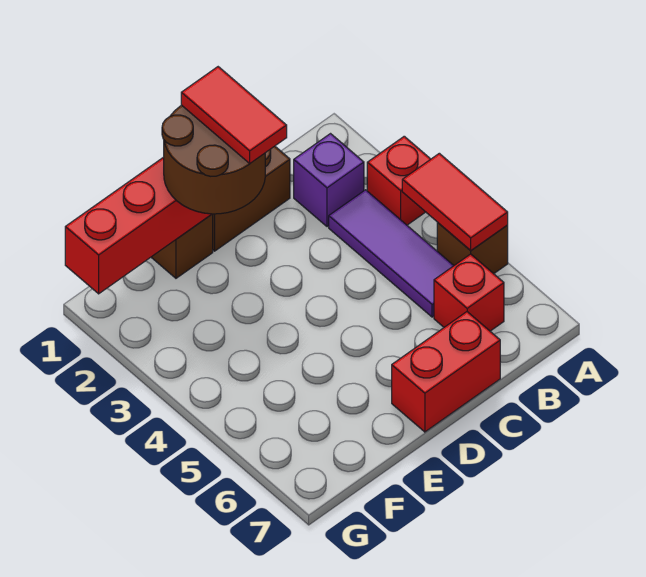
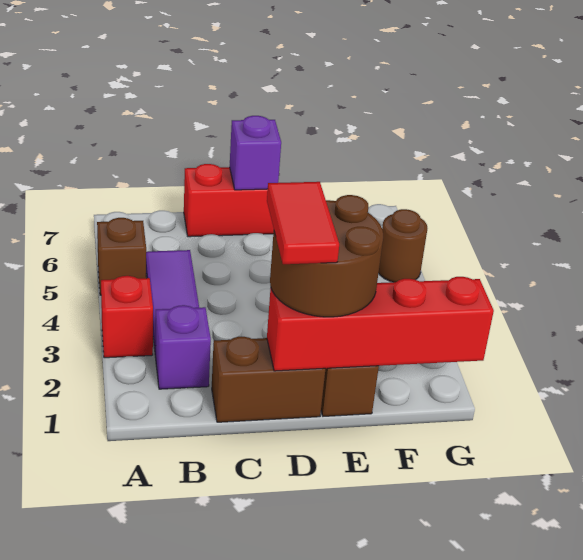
red tile A4:A5 level 2 -> none
red brick B6 level 1 -> none
none -> purple brick D7 level 2
none -> brown round brick G5 level 1

